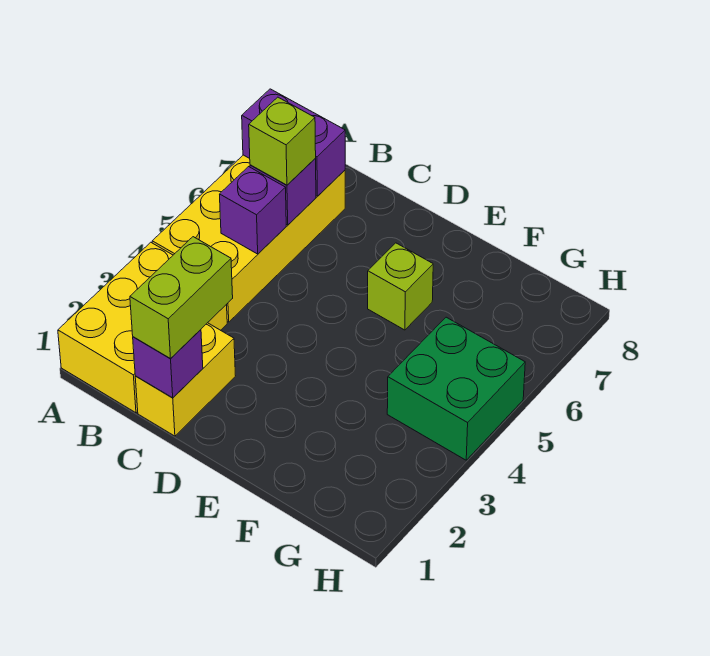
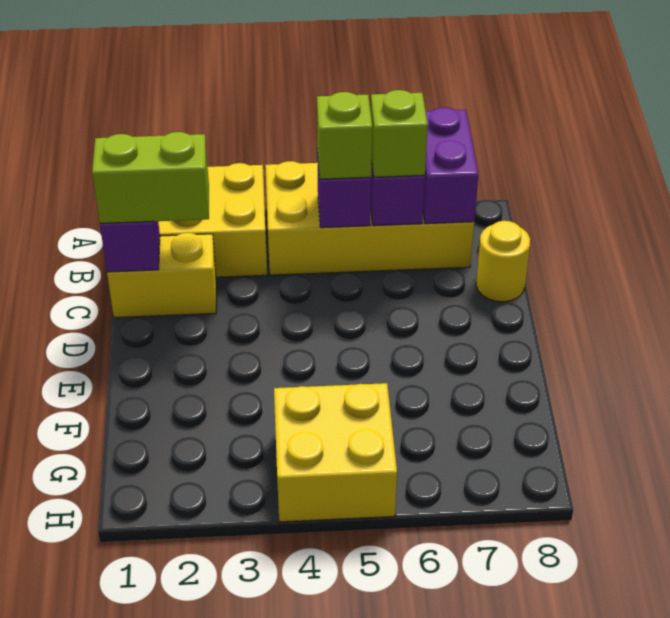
none -> yellow round brick C8 level 1
lime brick E6 level 1 -> lime brick B5 level 3
green brick G4:H5 level 1 -> yellow brick G4:H5 level 1

